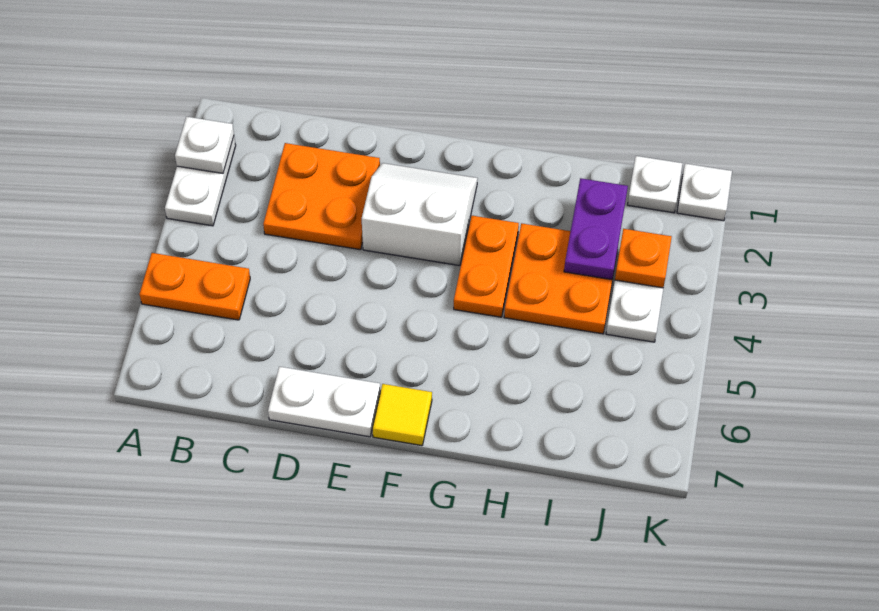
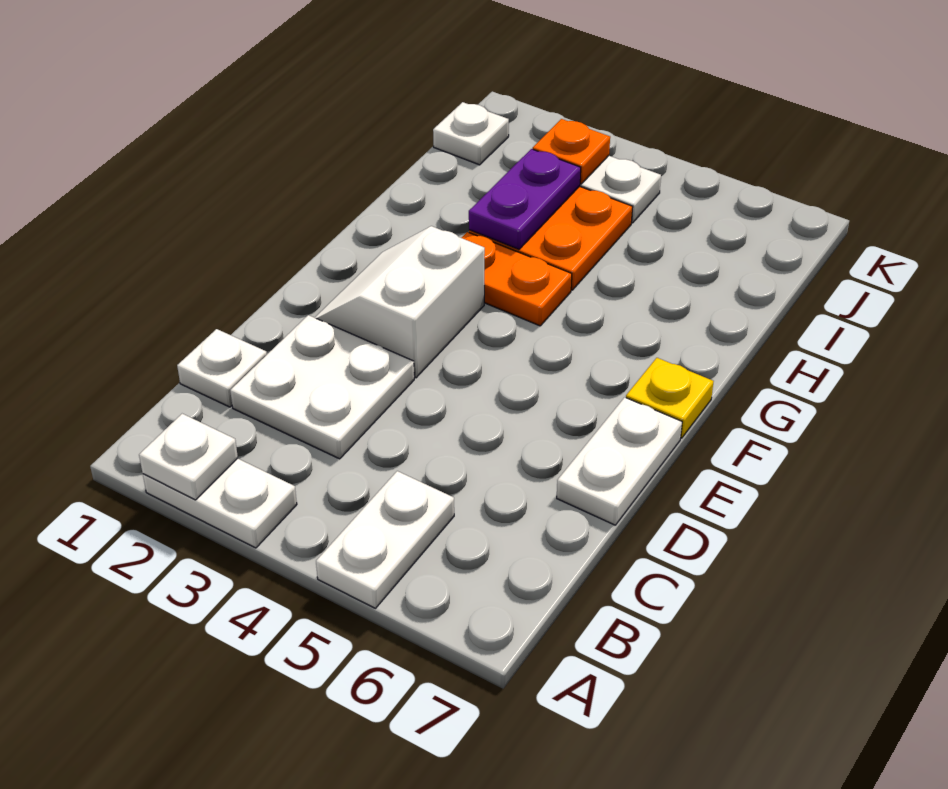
orange plate A5:B5 level 1 -> white plate A5:B5 level 1
orange plate C2:D3 level 1 -> white plate C2:D3 level 1
yellow tile F7 level 1 -> yellow plate F7 level 1
purple plate I2:I3 level 2 -> purple plate H3:I3 level 2
white plate K1 level 1 -> white plate C1 level 1

